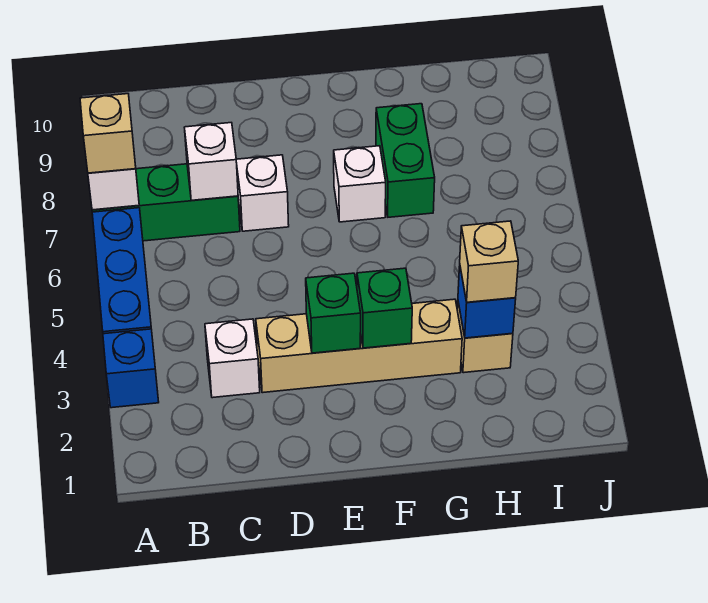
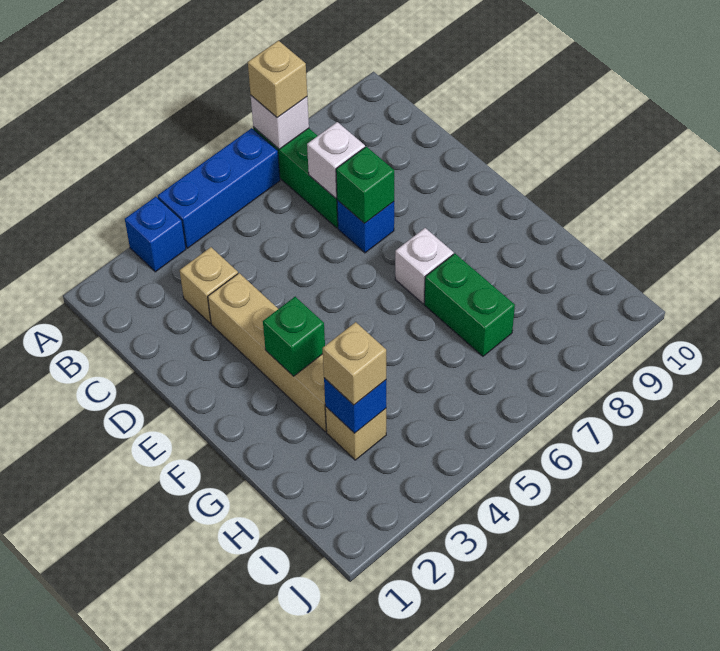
white brick C3 level 1 -> tan brick C3 level 1
white brick D7 level 1 -> blue brick D7 level 1
green brick E3 level 2 -> green brick D7 level 2
green brick G7:G8 level 1 -> green brick G7:H7 level 1

